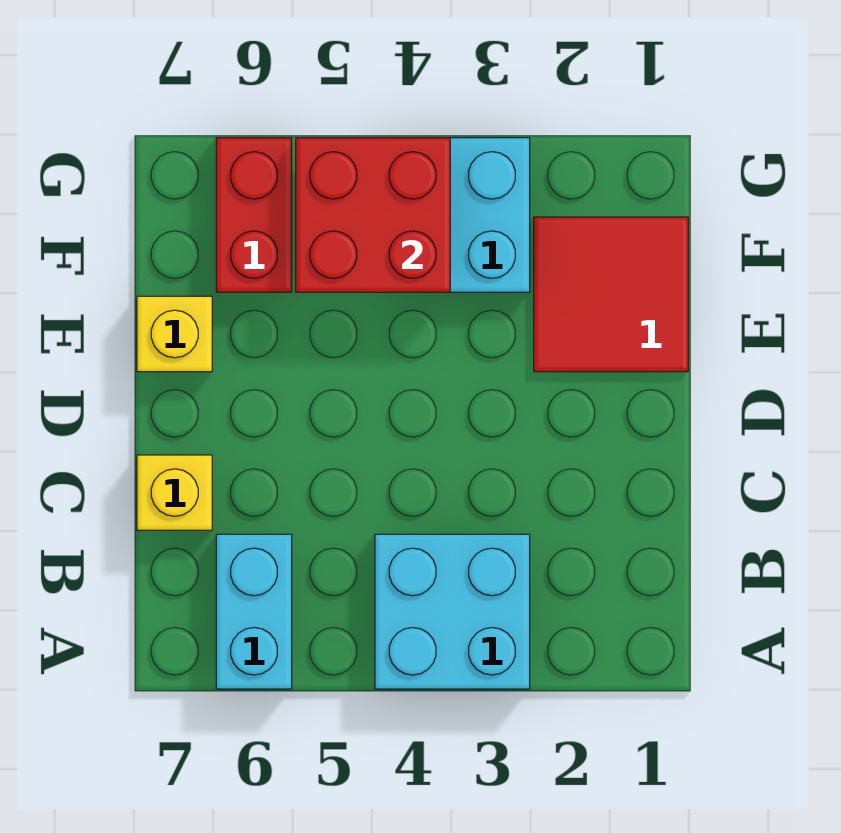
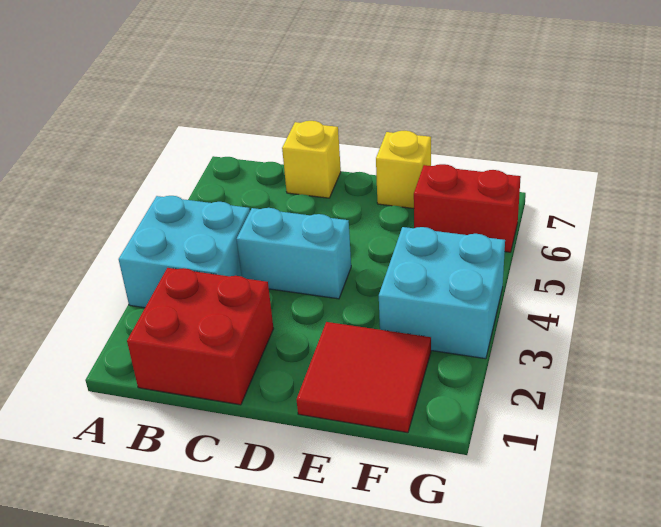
cyan brick A6:B6 level 1 -> cyan brick C4:D4 level 1
red brick F4:G5 level 2 -> red brick B1:C2 level 1

